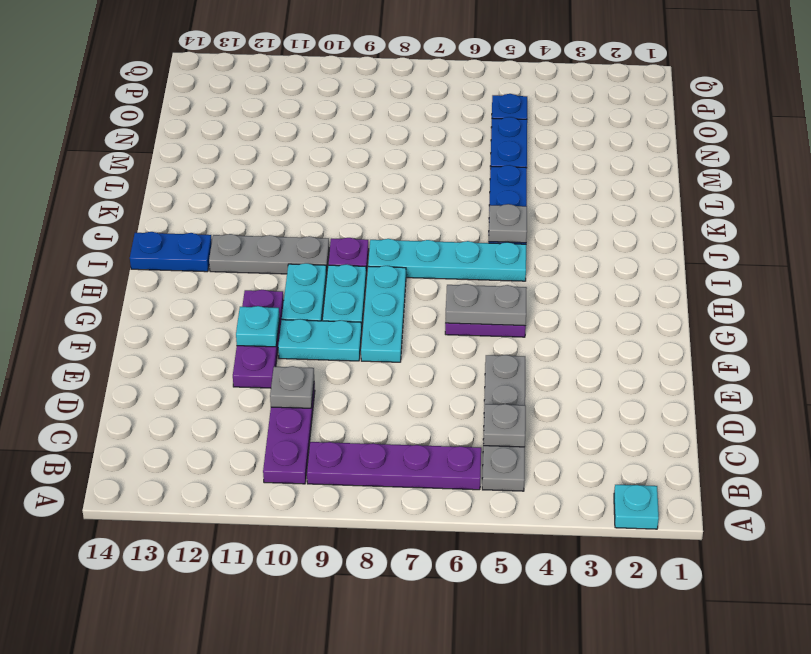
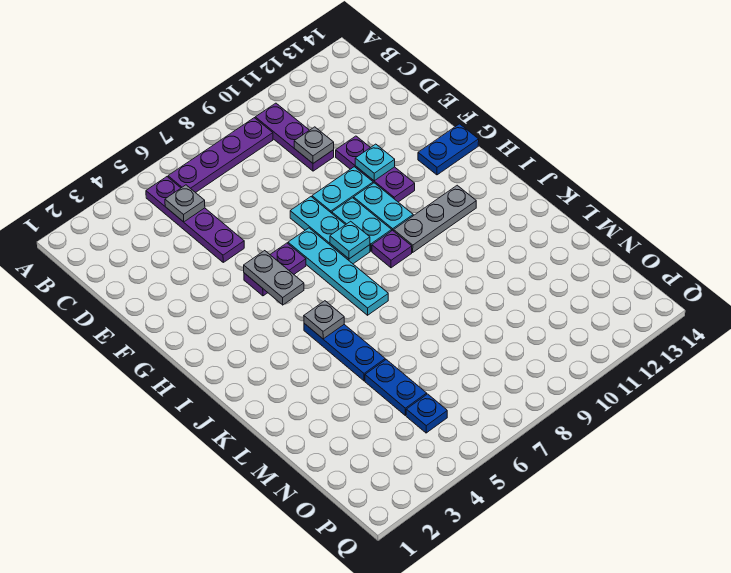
cyan plate A2 level 1 -> cyan plate H8 level 2
grey plate B5:E5 level 1 -> purple plate B5:E5 level 1
grey plate G5:G6 level 2 -> grey plate G5:H5 level 2
cyan plate I5:I8 level 1 -> cyan plate G7:J7 level 1
blue plate I13:I14 level 1 -> blue plate G13:G14 level 1

